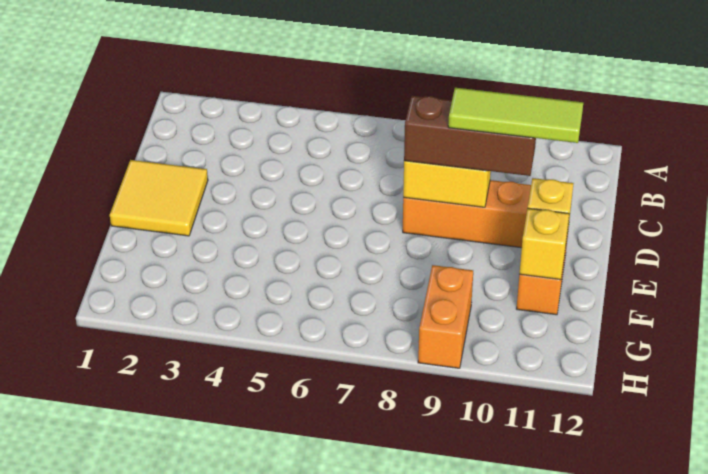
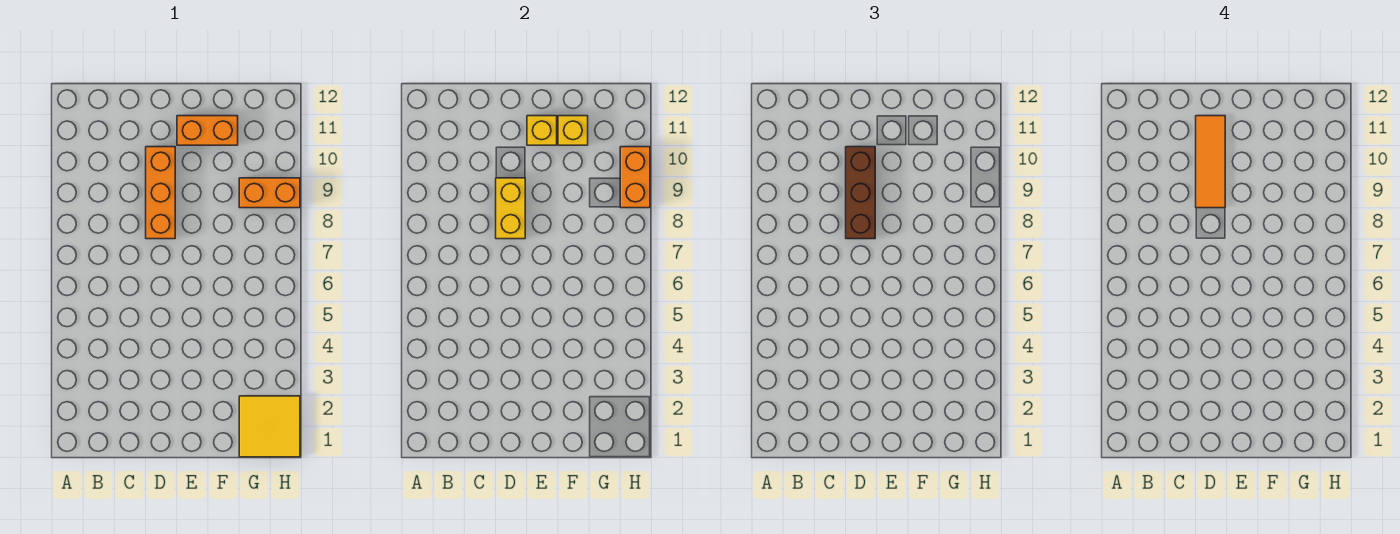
yellow tile D1:E2 level 1 -> yellow tile G1:H2 level 1
lime tile D9:D11 level 4 -> orange tile D9:D11 level 4
none -> orange brick H9:H10 level 2

